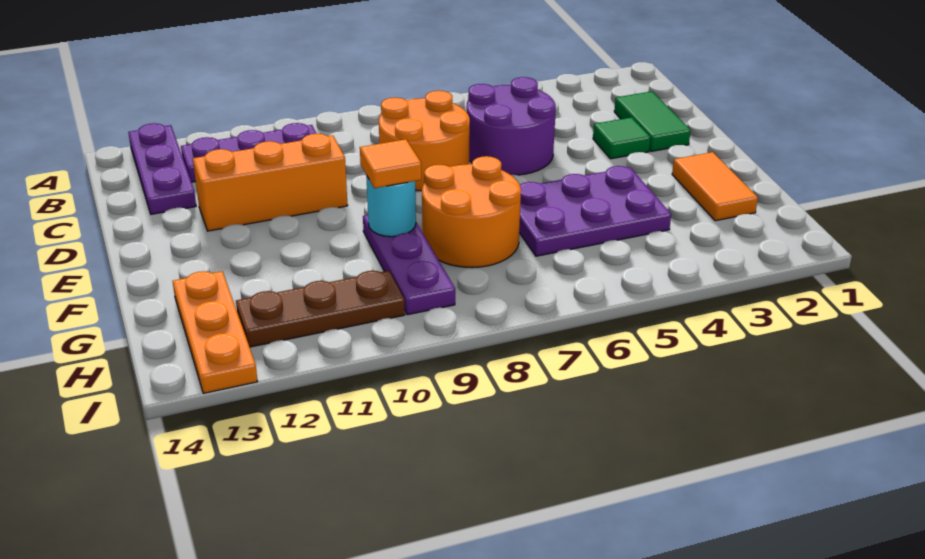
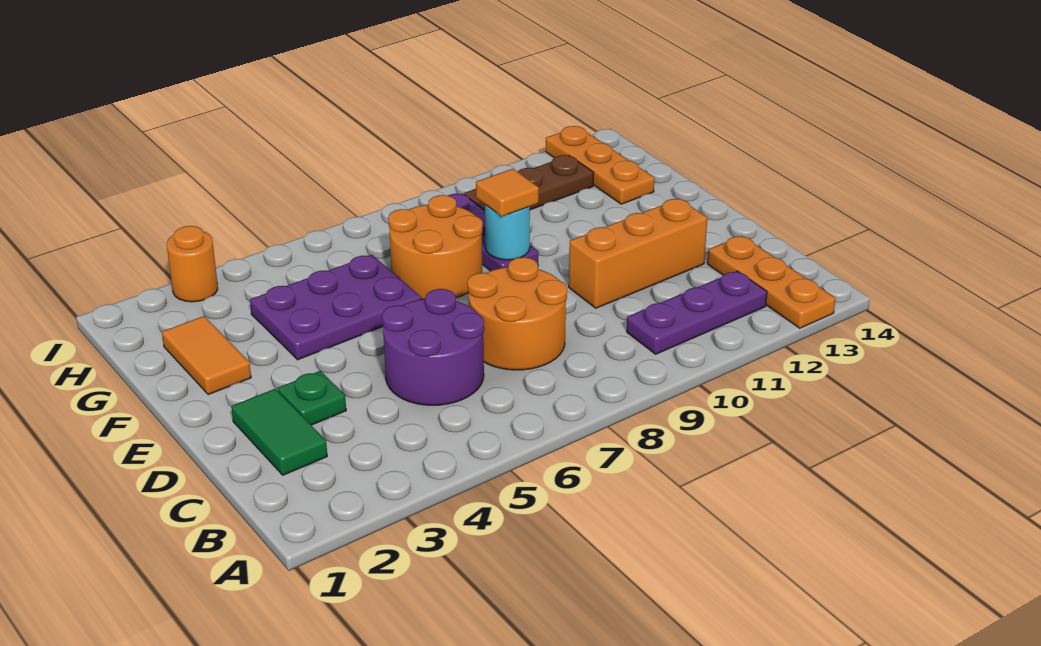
purple plate A13:C13 level 1 -> orange plate A13:C13 level 1
green tile D3 level 1 -> green plate D3 level 1
none -> orange round brick I3 level 1

